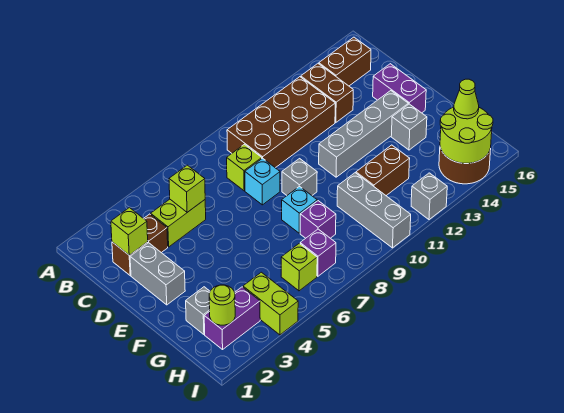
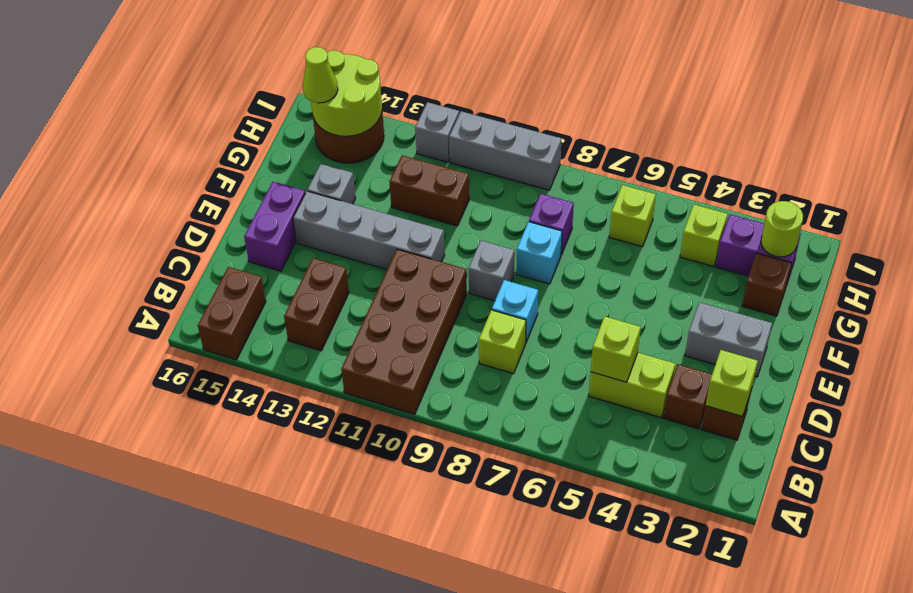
brown brick B9:C12 level 1 -> brown brick A10:D11 level 1
brown brick B14:B15 level 1 -> brown brick A15:B15 level 1
grey brick D2:E2 level 1 -> grey brick E2:E3 level 1
grey brick G2 level 1 -> brown brick G2 level 1
grey brick G10:I10 level 1 -> grey brick I9:I11 level 1
lime brick H4:I4 level 1 -> lime brick H4 level 1
purple brick H7 level 1 -> none

